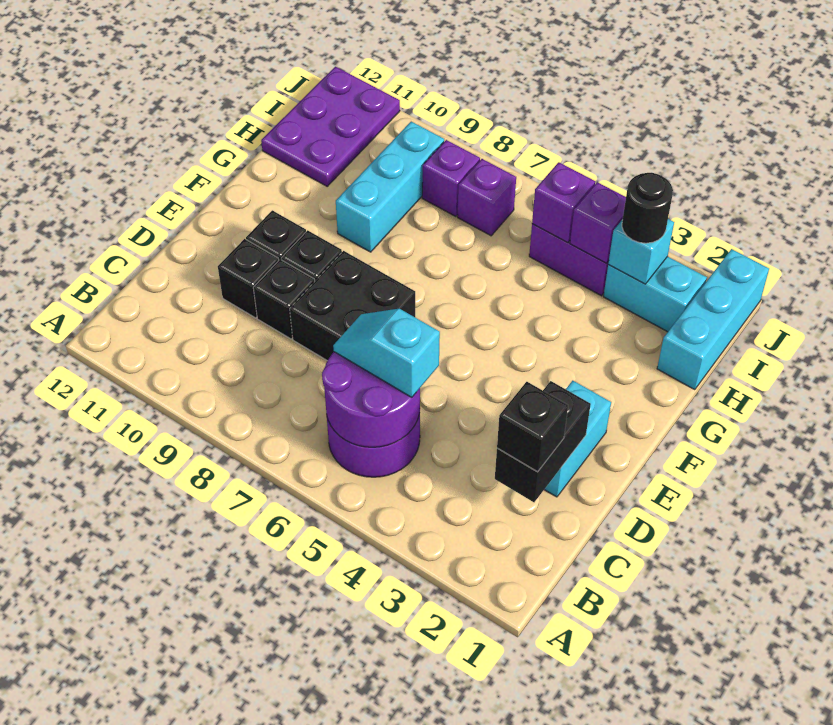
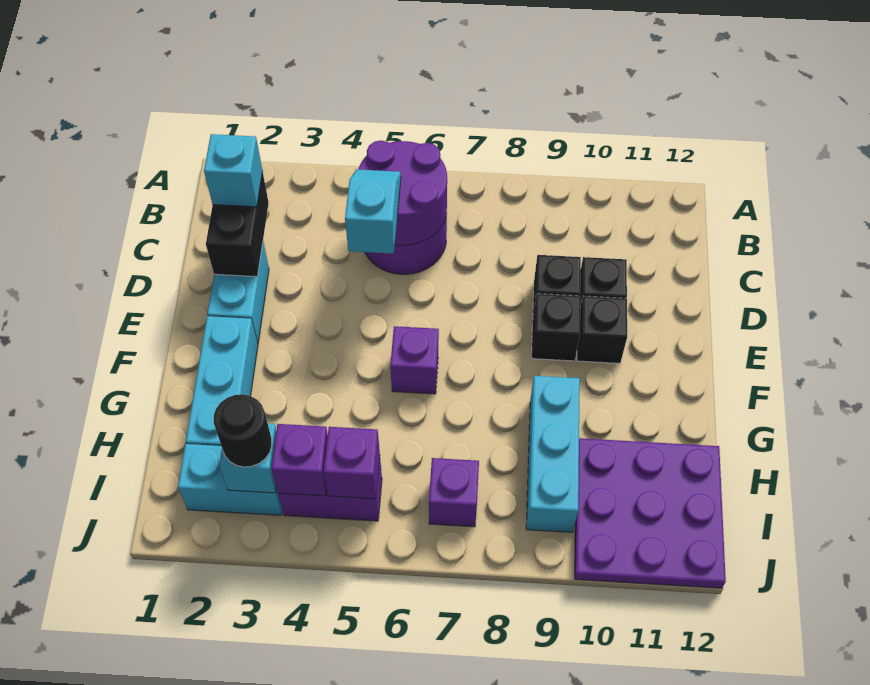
black brick C2 level 3 -> cyan brick C2 level 3
cyan slope C5:C6 level 3 top 5 -> cyan slope C5:D5 level 3 top D
black brick D7:E8 level 1 -> none
cyan brick H1:J1 level 1 -> cyan brick F2:H2 level 1
purple plate H11:J12 level 1 -> purple plate H10:J12 level 1
purple brick I8 level 1 -> purple brick F6 level 1

